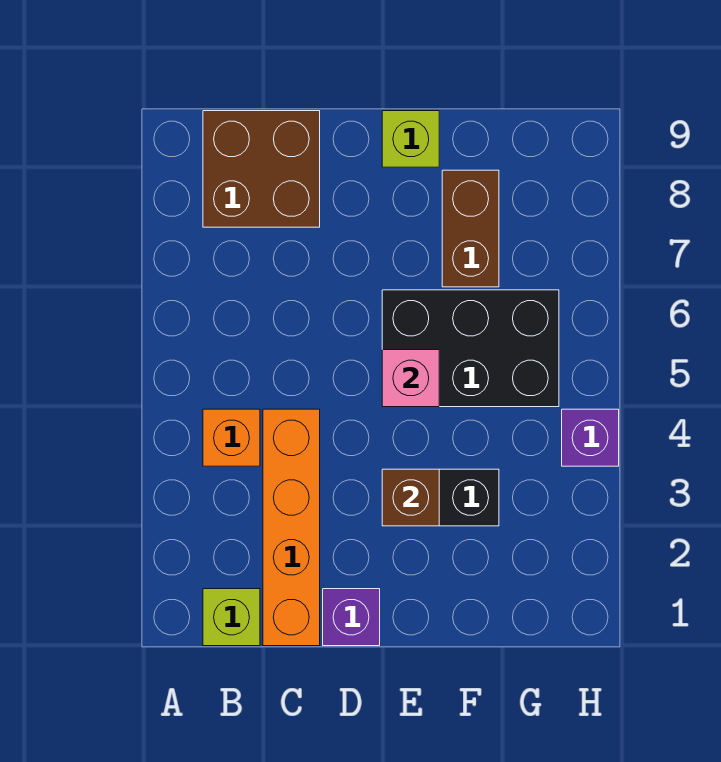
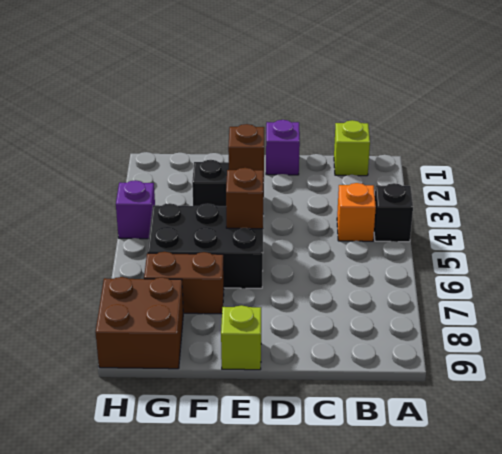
none -> black brick A4 level 1
brown brick B8:C9 level 1 -> brown brick G8:H9 level 1
orange brick C1:C4 level 1 -> none
pink brick E5 level 2 -> brown brick E5 level 2
brown brick F7:F8 level 1 -> brown brick F7:G7 level 1

